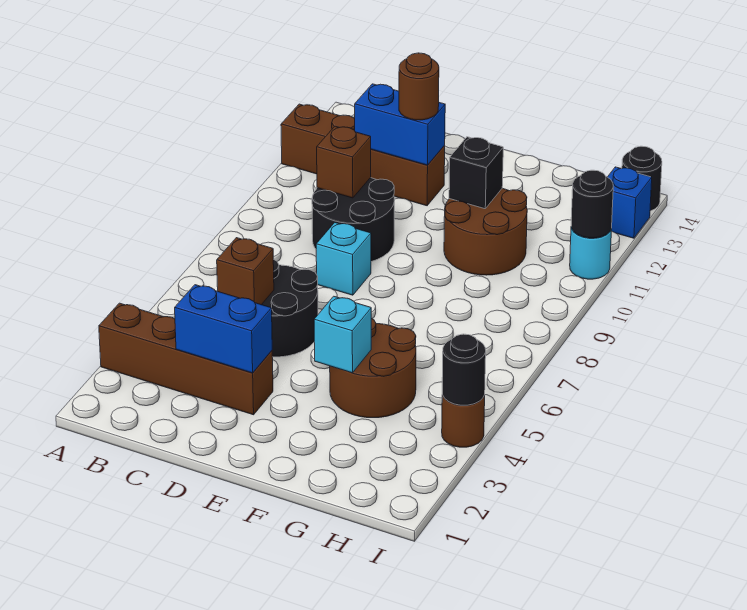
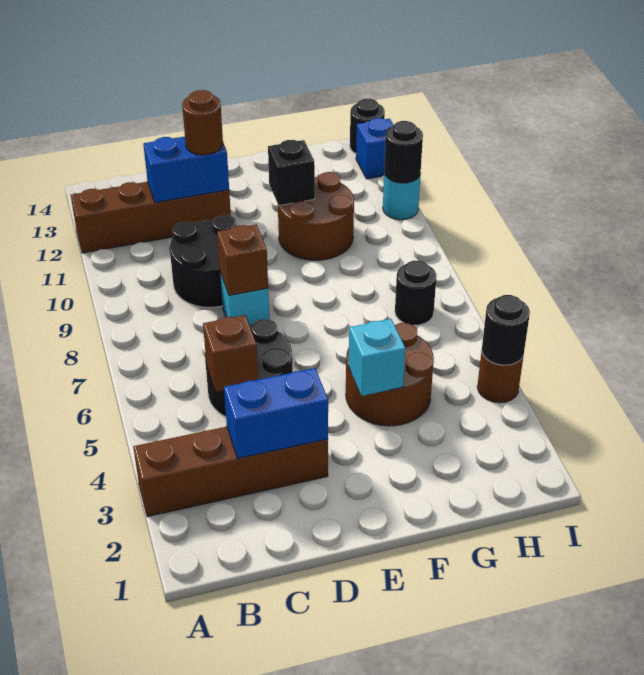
brown brick C10 level 2 -> brown brick D8 level 2
none -> black round brick H7 level 1

